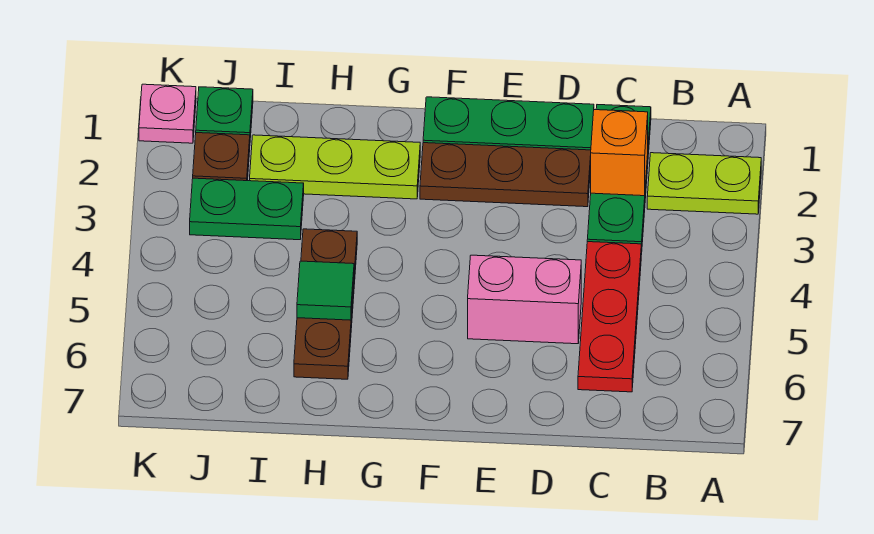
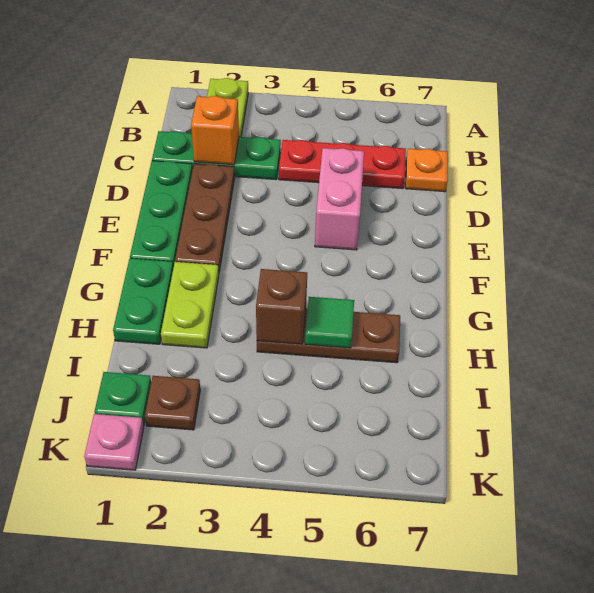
none -> orange plate C7 level 1
lime plate G2:I2 level 1 -> lime plate G2:H2 level 1
none -> brown brick H4 level 2
green plate I3:J3 level 1 -> green plate G1:H1 level 1

